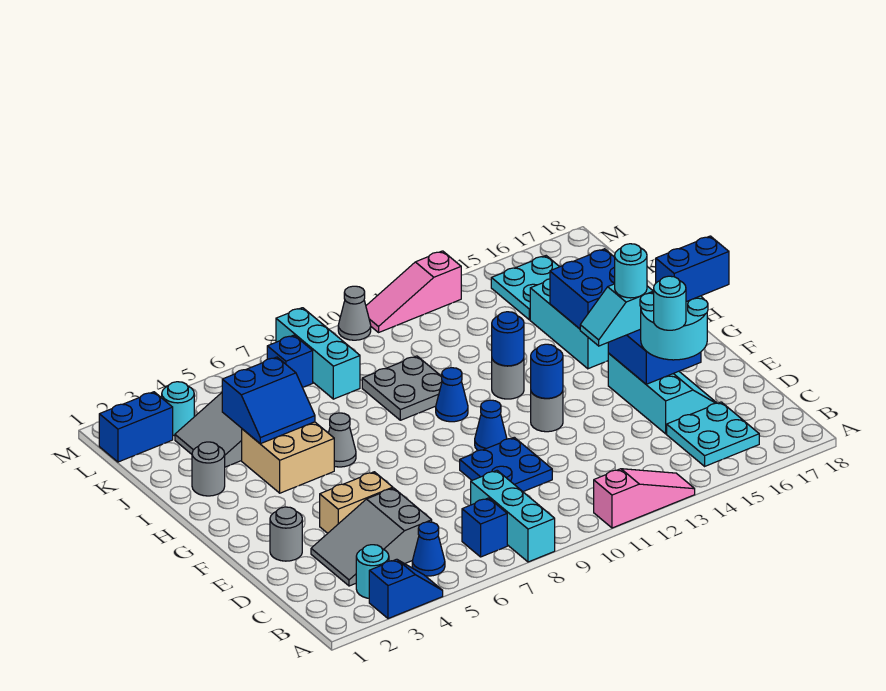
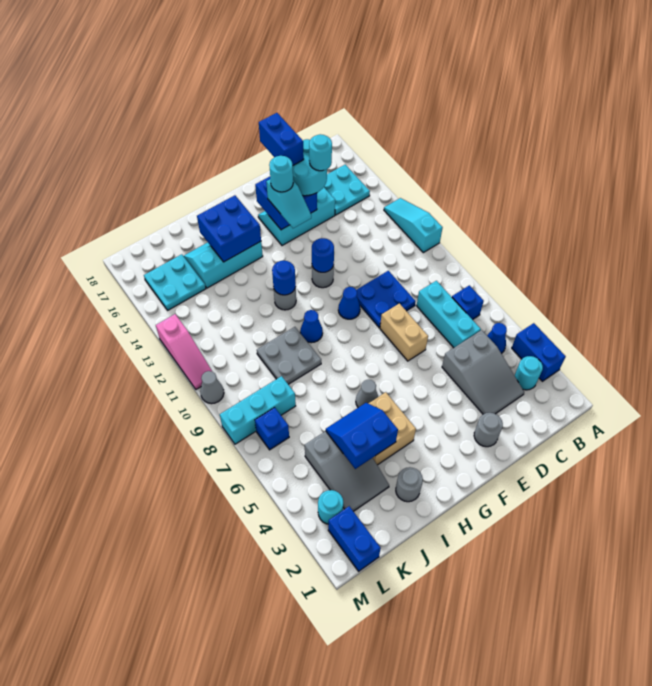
blue slope A3:A4 level 1 top 3 -> blue brick A3:A4 level 1
cyan brick A8:C8 level 1 -> cyan brick C6:C8 level 1
pink slope A11:A13 level 1 top 11 -> cyan slope A11:A13 level 1 top 11
tan brick E4:E5 level 1 -> tan brick E7:E8 level 1
blue slope I4:J5 level 2 top J -> blue slope I4:J5 level 2 top 4

